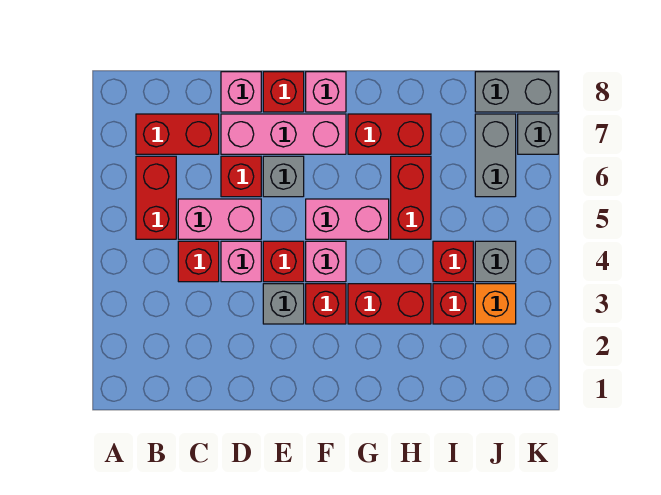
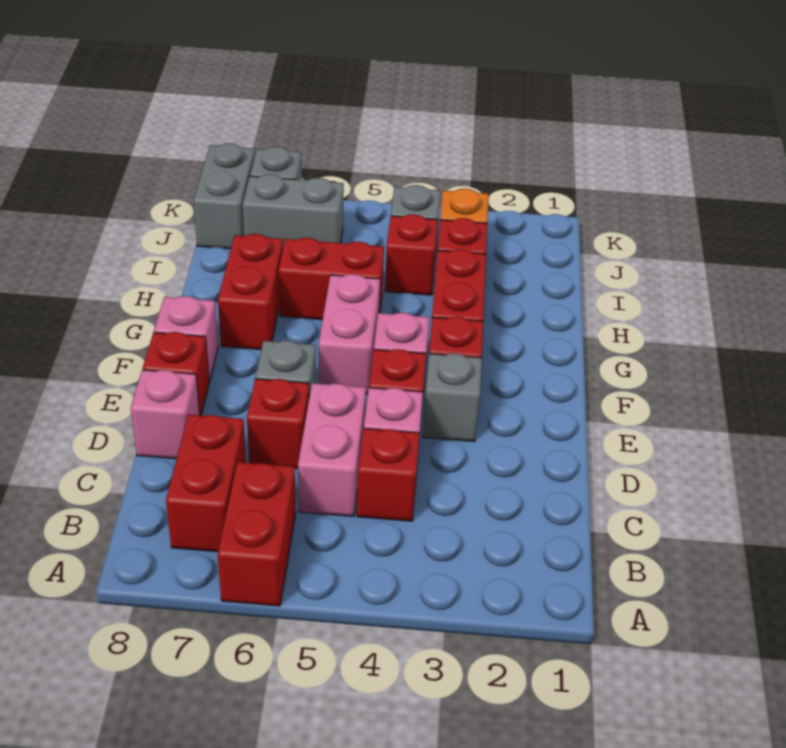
red brick B5:B6 level 1 -> red brick A6:B6 level 1
pink brick D7:F7 level 1 -> none

